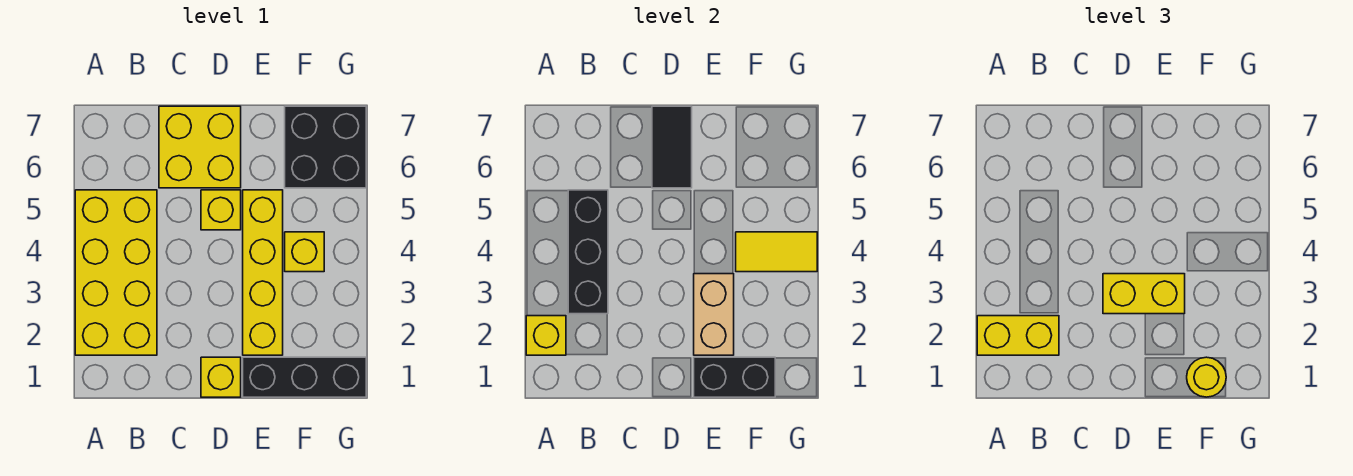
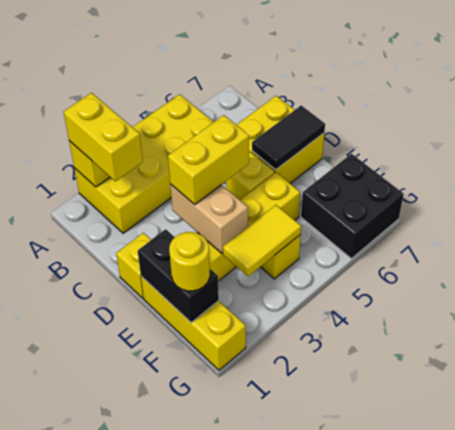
black brick B3:B5 level 2 -> none
yellow brick D3:E3 level 3 -> yellow brick D3:D4 level 3
black brick E1:G1 level 1 -> yellow brick E1:G1 level 1
tan brick E2:E3 level 2 -> tan brick D3:E3 level 2
yellow tile F4:G4 level 2 -> yellow tile F3:F4 level 2

